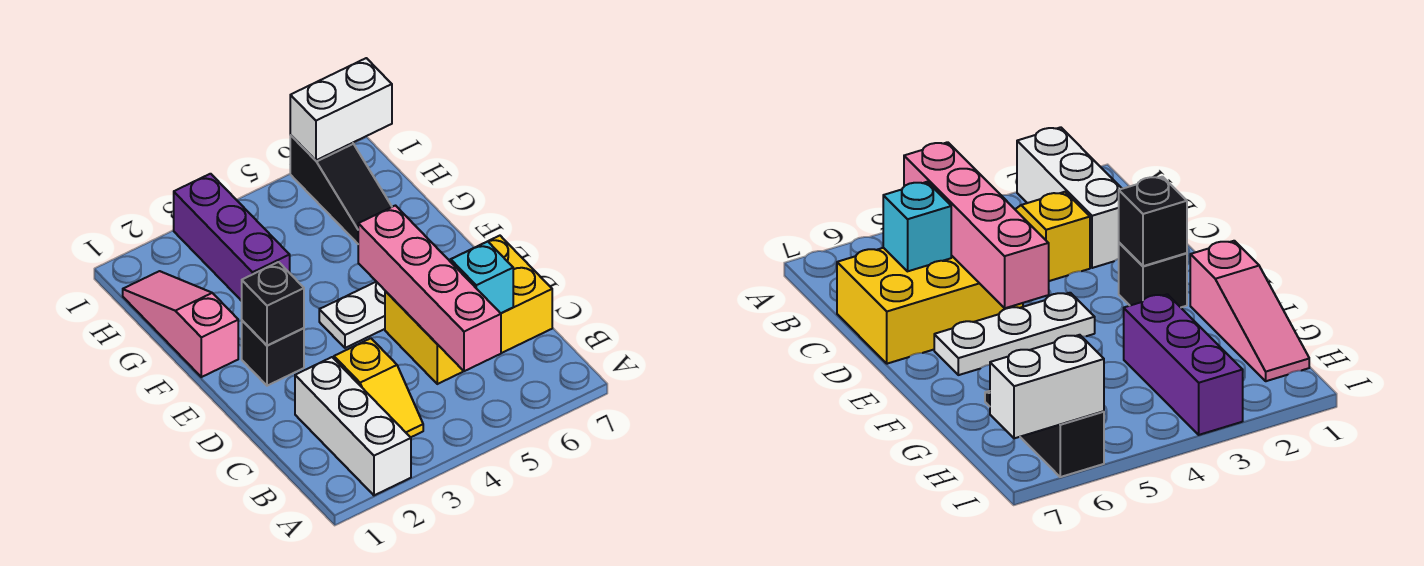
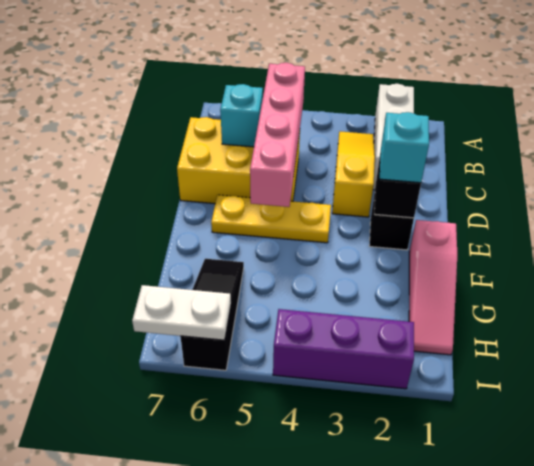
yellow slope B3:C3 level 1 top C -> yellow slope B3:D3 level 1 top D
none -> cyan brick E2 level 3
white plate E4:E6 level 1 -> yellow plate E4:E6 level 1
purple brick G3:I3 level 1 -> purple brick I2:I4 level 1
white brick I6:I7 level 2 -> white plate I6:I7 level 2

